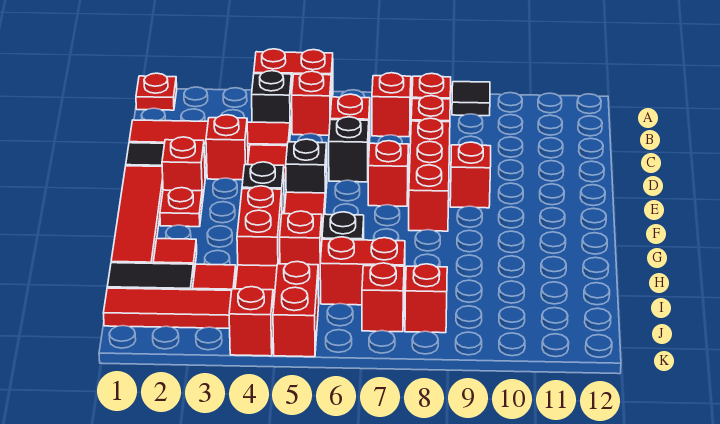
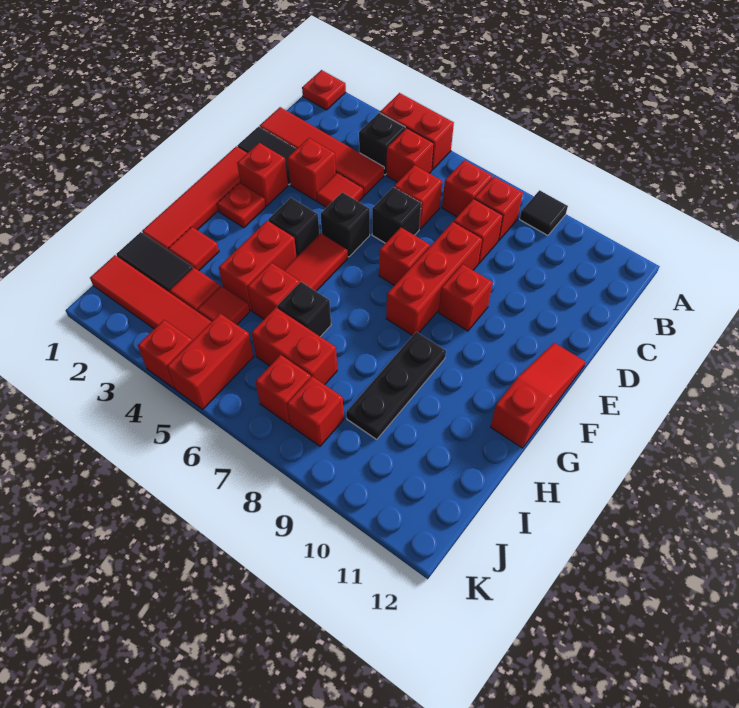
none -> red slope E12:G12 level 1 top G
none -> black plate G9:I9 level 1

